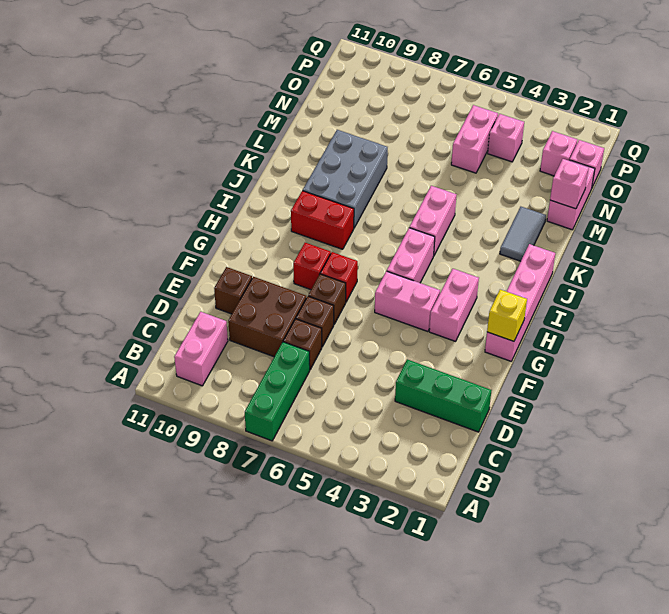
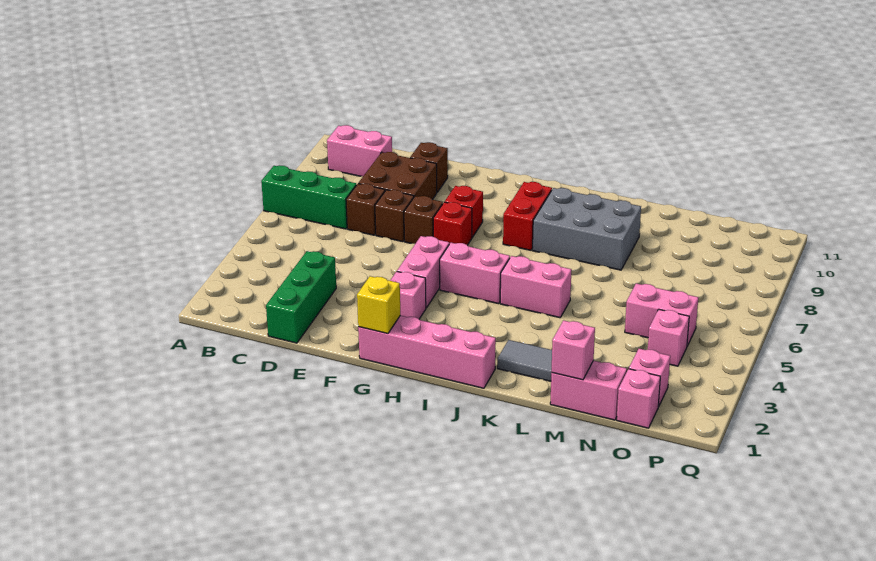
pink brick G3:H3 level 1 -> pink brick G3 level 1

